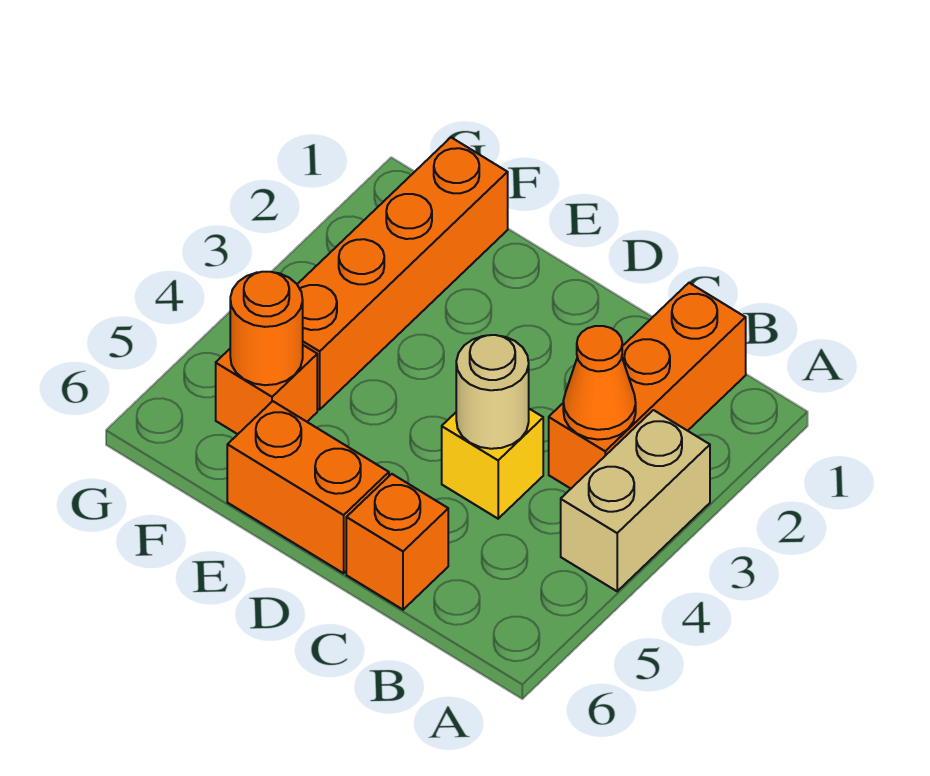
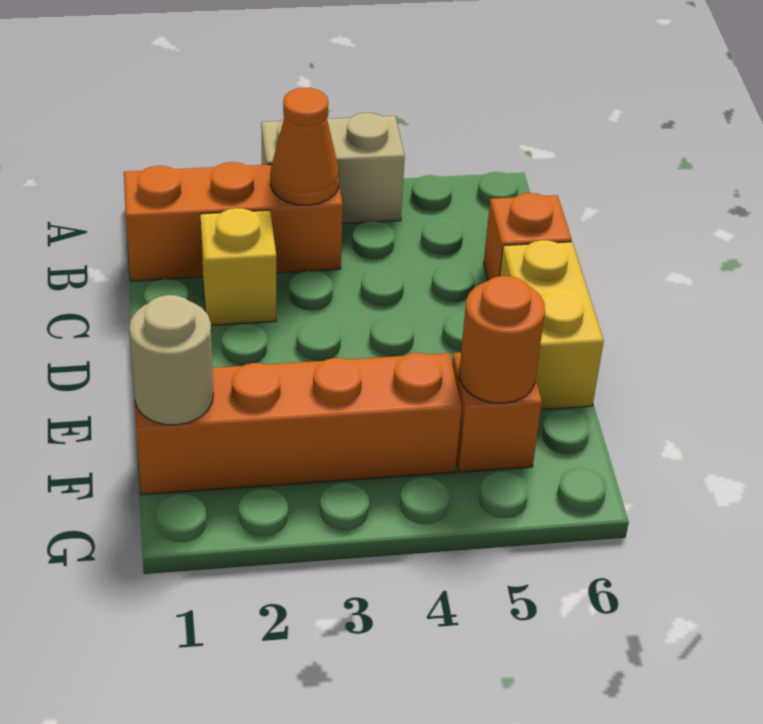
yellow brick C4 level 1 -> yellow brick C2 level 1
tan round brick C4 level 2 -> tan round brick F1 level 2
orange brick D6:E6 level 1 -> yellow brick D6:E6 level 1

